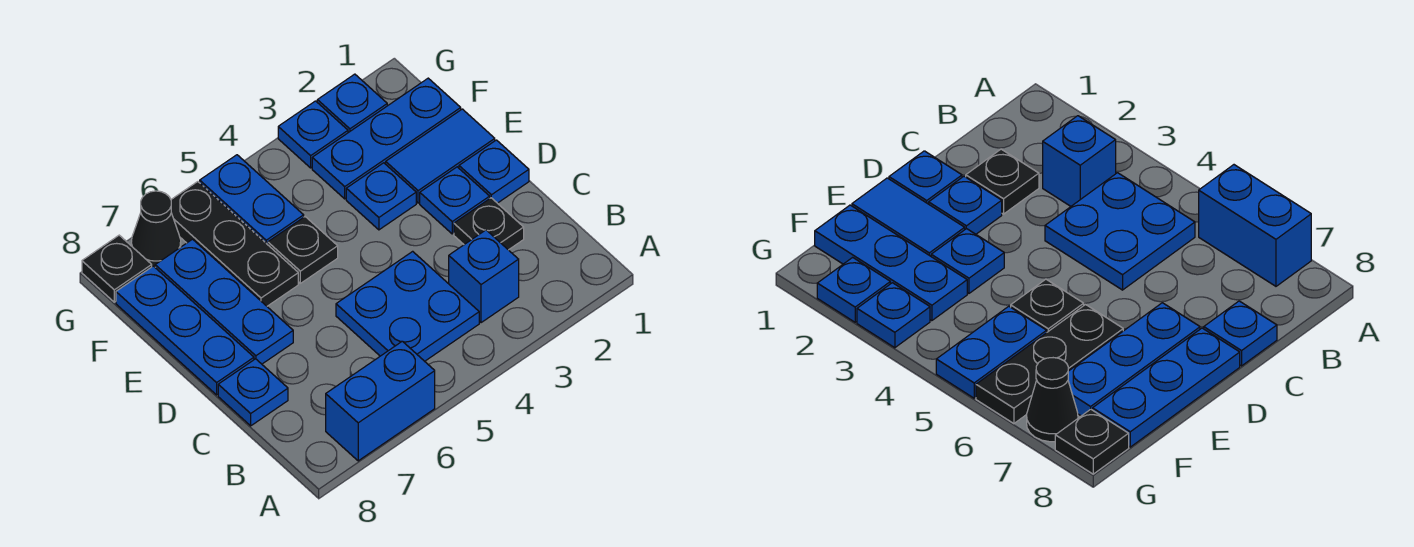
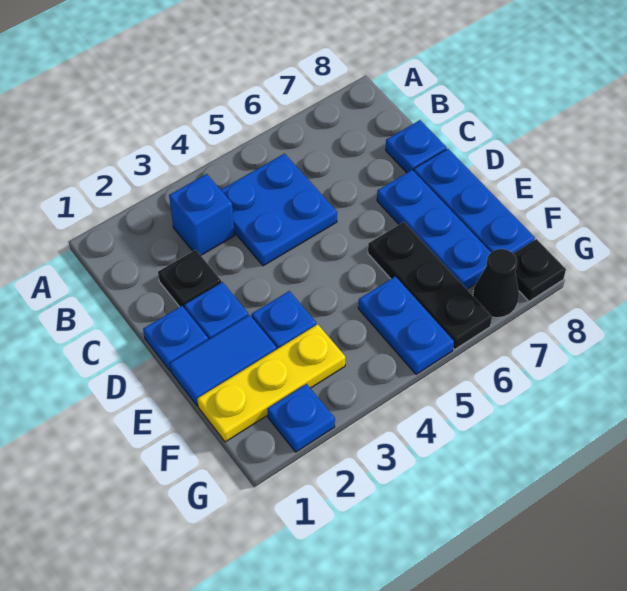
blue brick A6:A7 level 1 -> none
black plate E5 level 1 -> none
blue plate F1:F3 level 1 -> yellow plate F1:F3 level 1
blue plate G3 level 1 -> none

